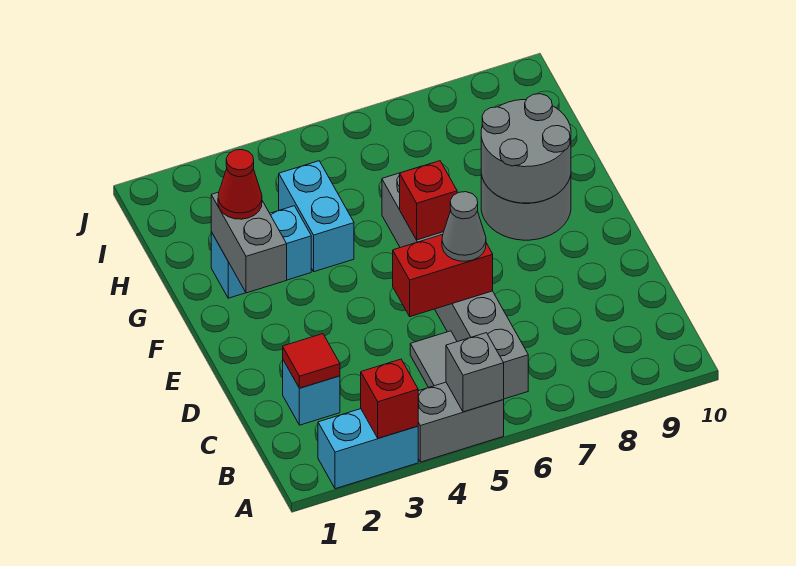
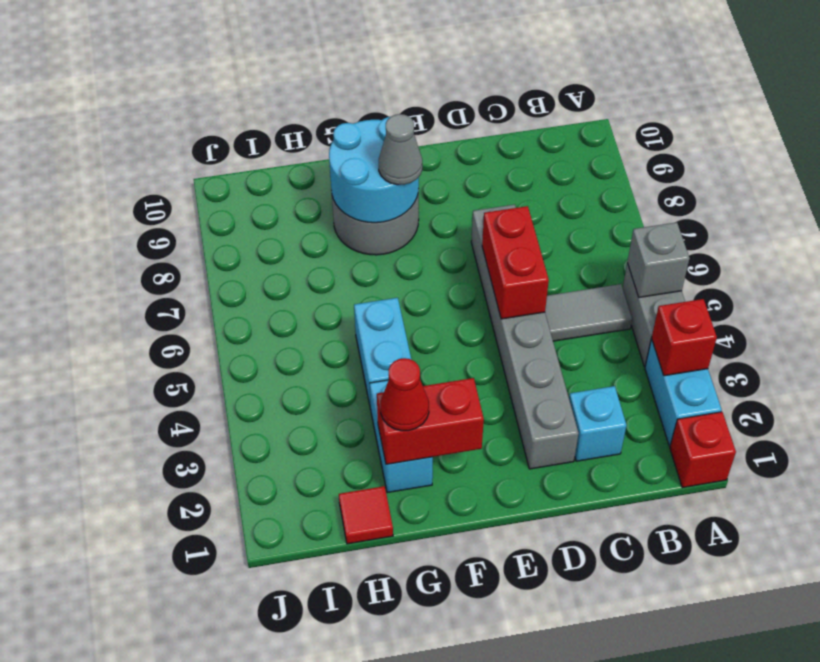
grey brick B6:G6 level 1 -> grey brick D2:D7 level 1
red tile C2 level 2 -> red tile H1 level 1
grey cone D6 level 3 -> grey cone F8 level 3
grey brick F2:G2 level 2 -> red brick F2:G2 level 2
red brick F6 level 2 -> red brick A1 level 1
grey round brick F8:G9 level 2 -> cyan round brick F8:G9 level 2
cyan brick G4:H4 level 1 -> cyan brick G4:G5 level 1

